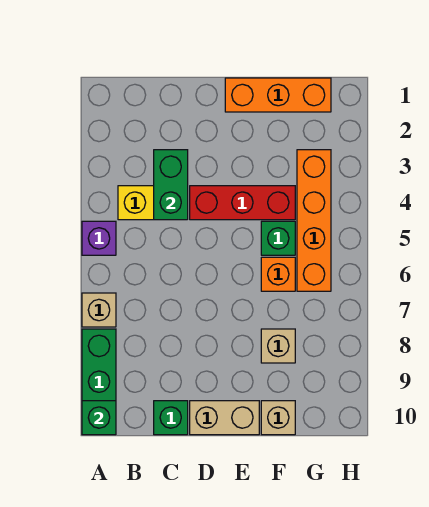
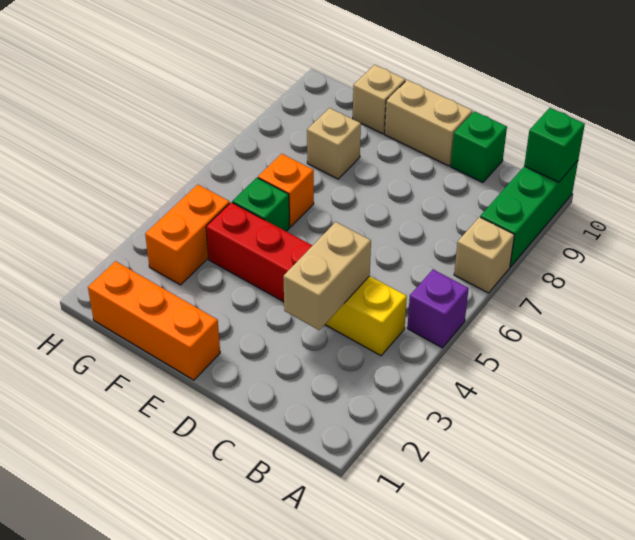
green brick C3:C4 level 2 -> tan brick C3:C4 level 2
orange brick G3:G6 level 1 -> orange brick G3:G4 level 1

